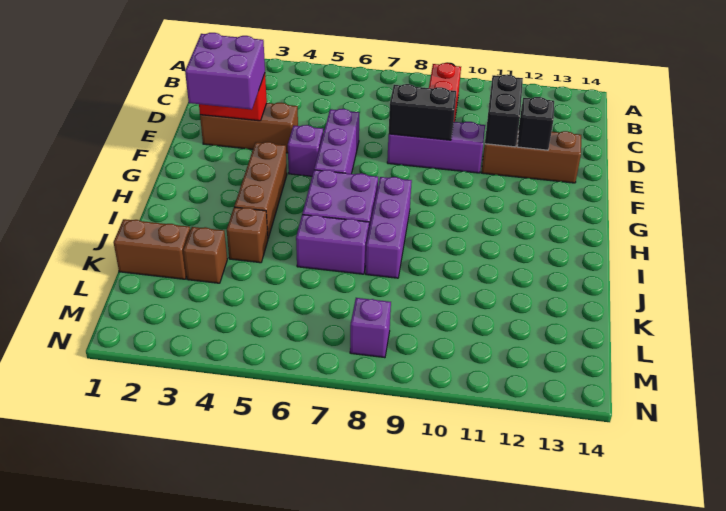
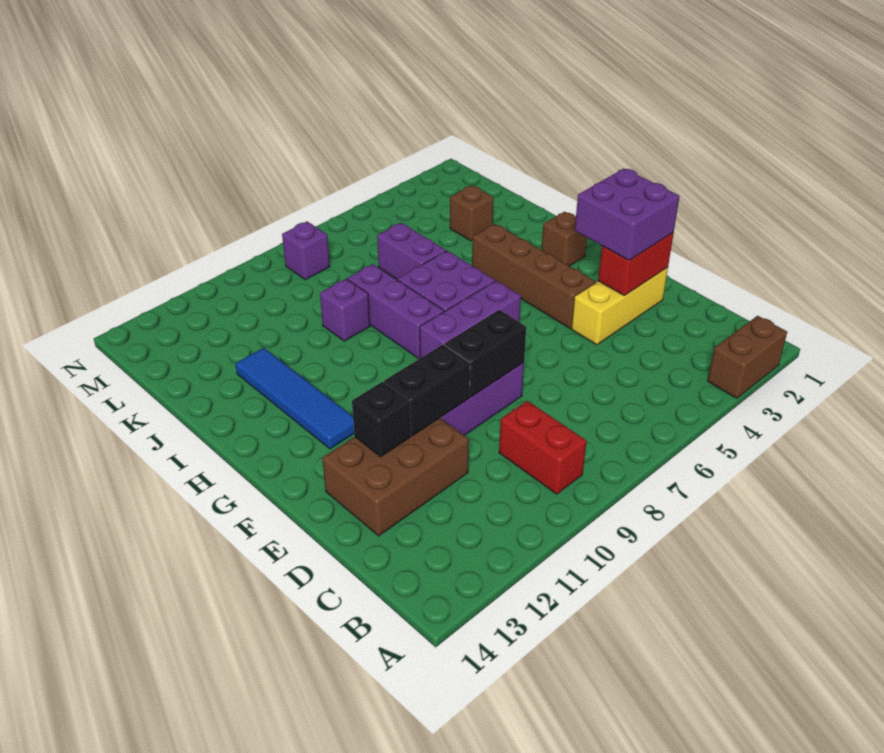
black brick D11:E11 level 2 -> black brick E10:E11 level 2
brown brick E2:E4 level 1 -> yellow brick E2:E4 level 1
purple brick E6:G6 level 1 -> purple brick G6:G8 level 1
brown brick E11:E13 level 1 -> brown brick D11:E13 level 1
purple brick F5 level 1 -> purple brick J9 level 1
brown brick G4:I4 level 1 -> brown brick F4:I4 level 1
none -> blue tile G12:J12 level 1
brown brick J4 level 1 -> brown brick H2 level 1
purple brick J6:J7 level 1 -> purple brick J6:K6 level 1
brown brick K1:K2 level 1 -> brown brick A2:A3 level 1

